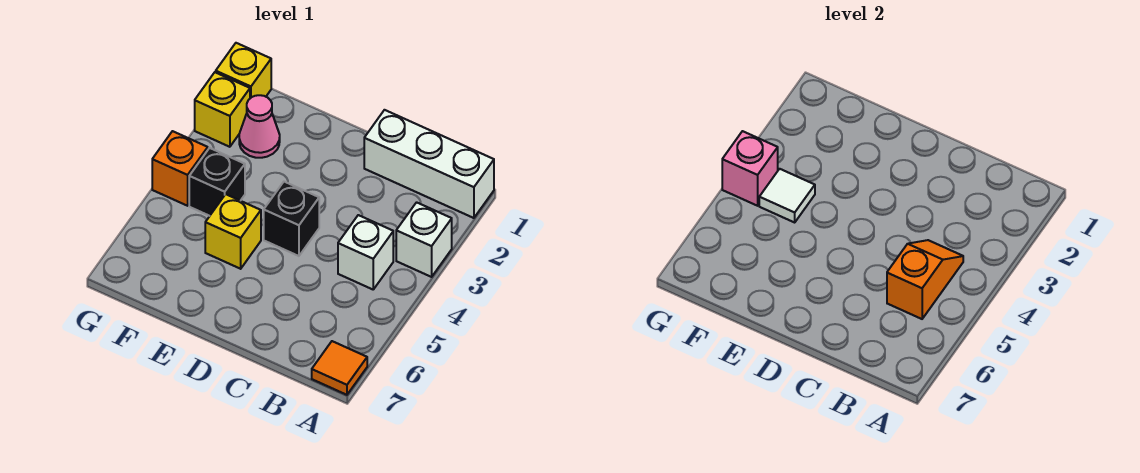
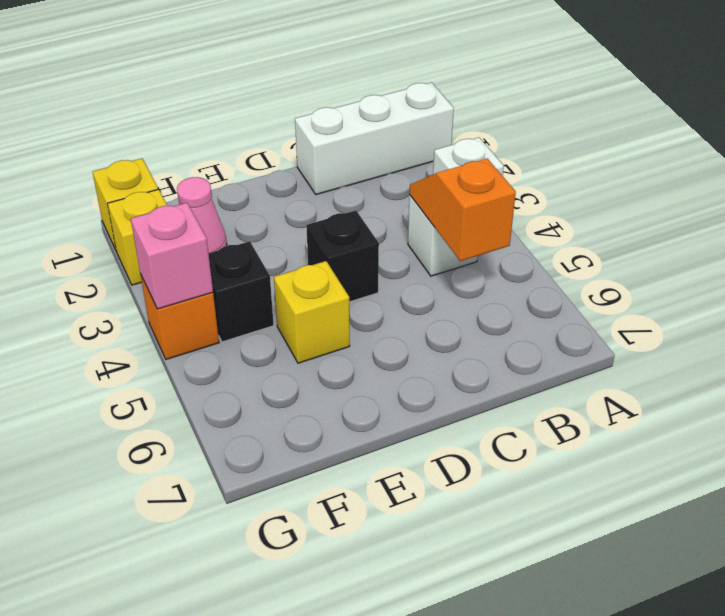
orange tile A7 level 1 -> none
white tile F4 level 2 -> none

